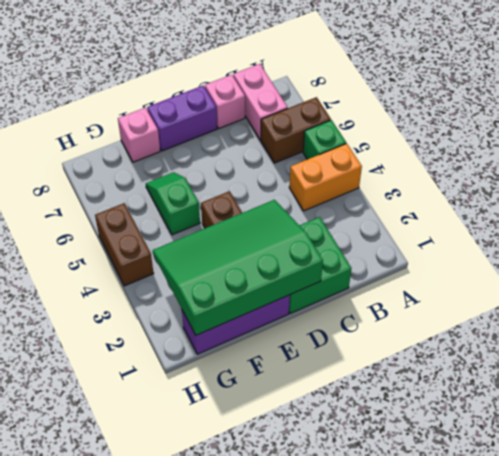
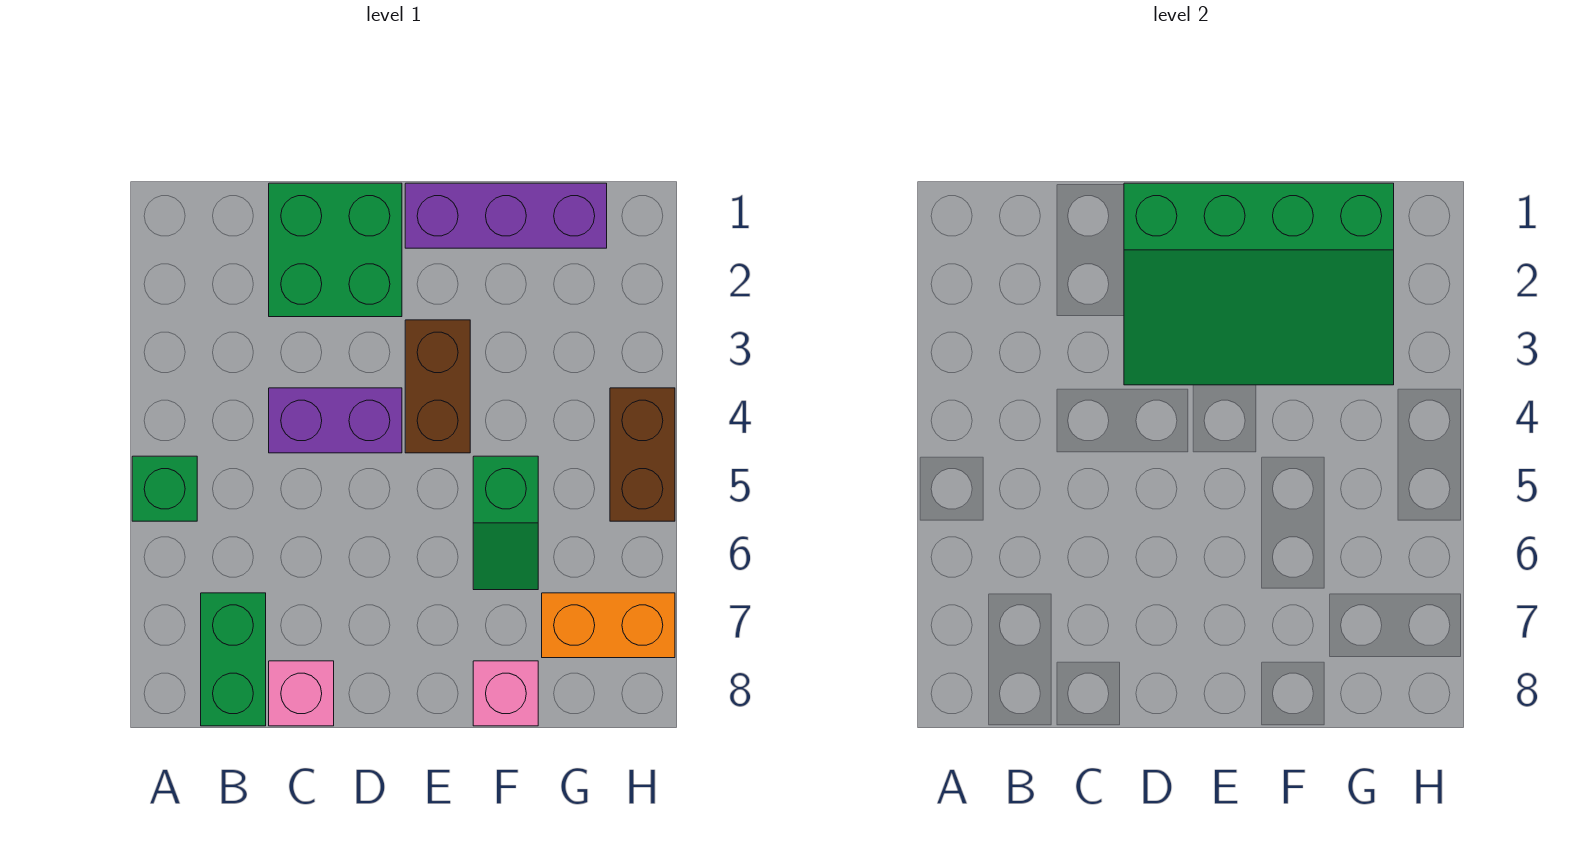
orange brick A4:B4 level 1 -> orange brick G7:H7 level 1
brown brick A6:B6 level 1 -> none
pink brick B7:B8 level 1 -> green brick B7:B8 level 1
purple brick D8:E8 level 1 -> purple brick C4:D4 level 1

